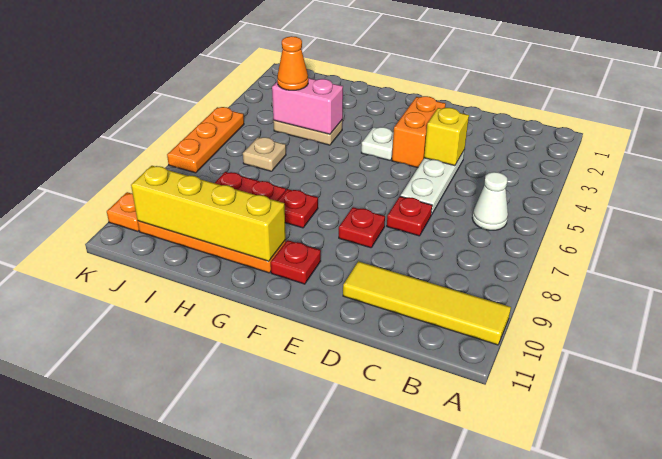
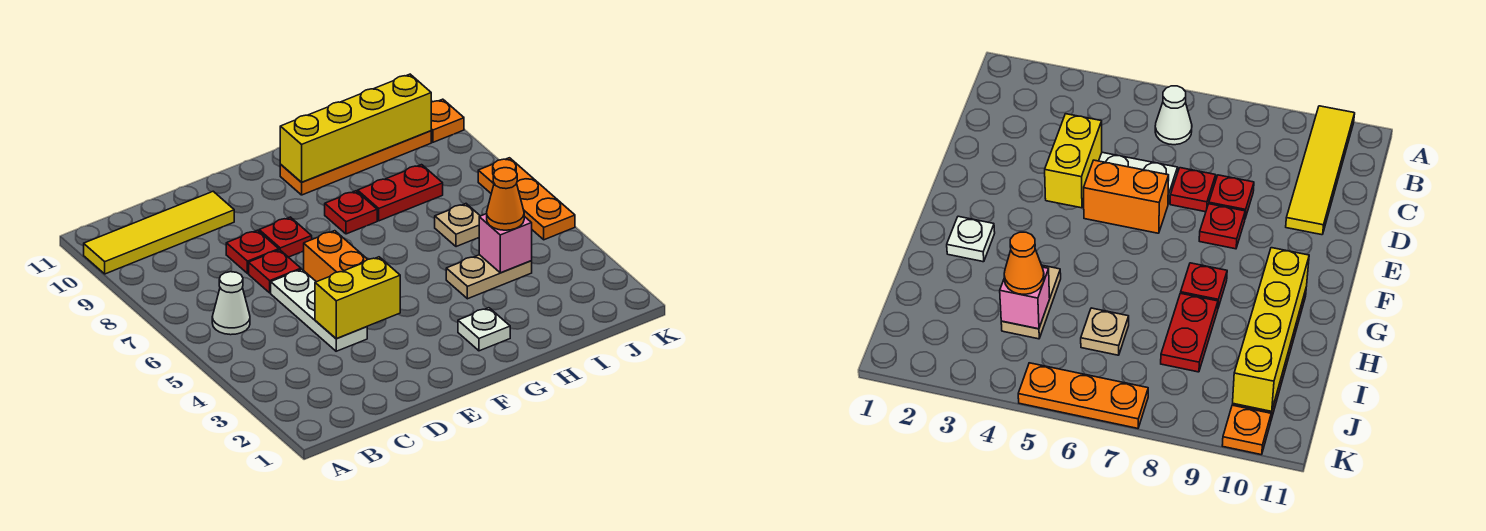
yellow brick D4 level 2 -> yellow brick D4:E4 level 2
orange brick E3:E4 level 1 -> orange brick E5:E6 level 1
white plate F4 level 1 -> white plate G2 level 1
red plate F10 level 1 -> red plate D8 level 1
pink brick H4:I4 level 2 -> pink brick I4 level 2

